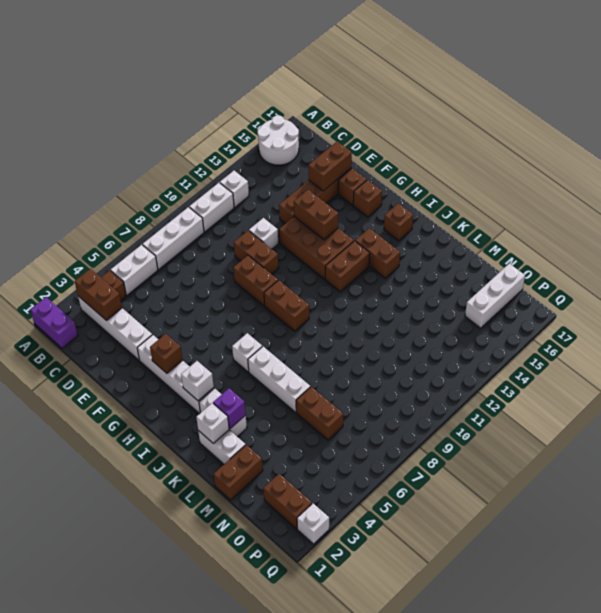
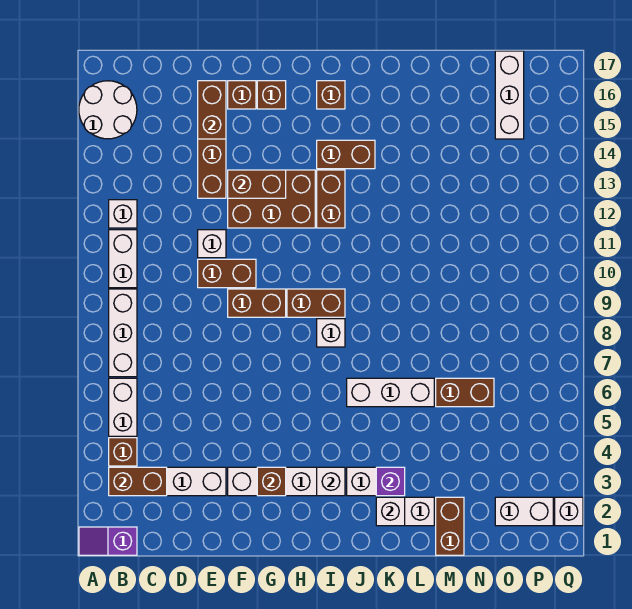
purple brick A1:B1 level 1 -> purple slope A1:B1 level 1 top B
white brick I6 level 1 -> white brick I8 level 1
brown brick O2:P2 level 1 -> white brick O2:P2 level 1

